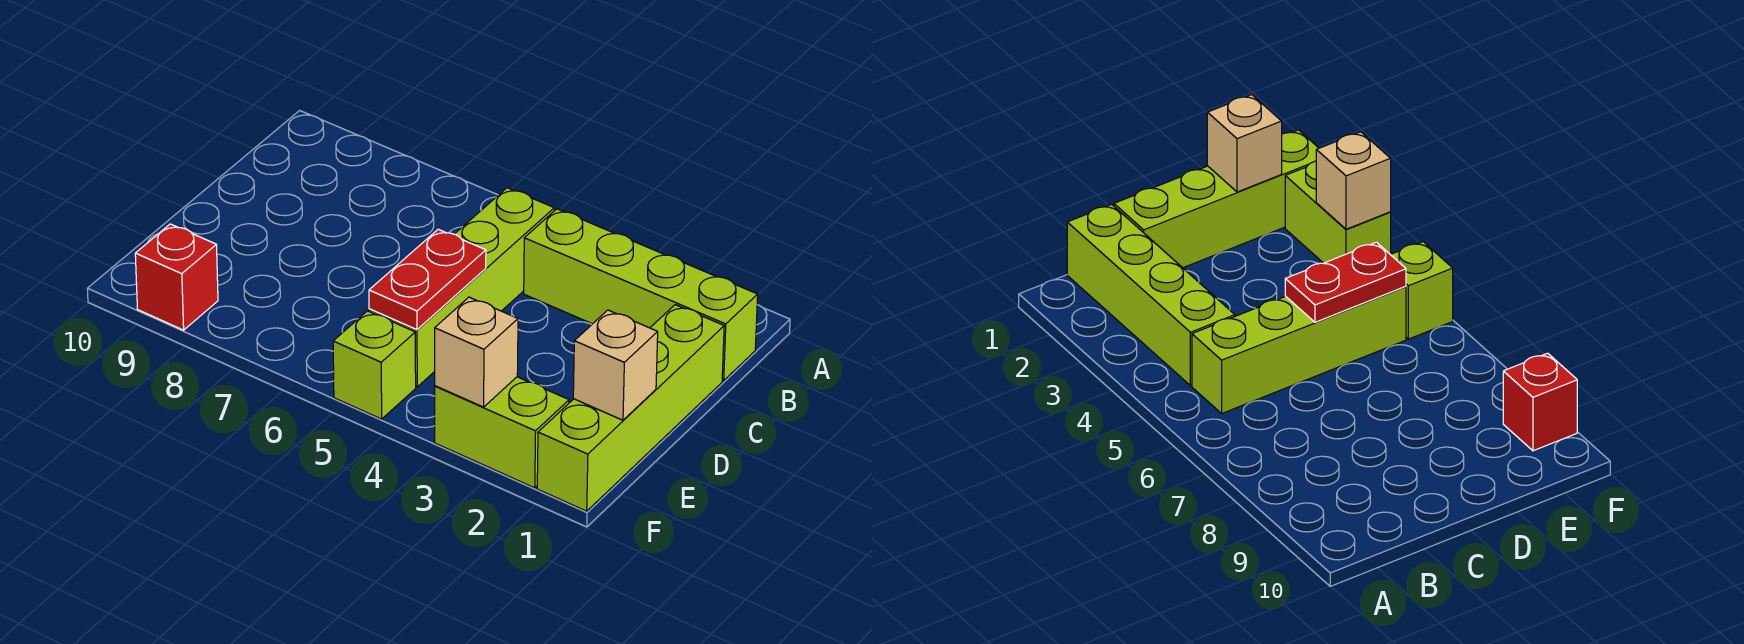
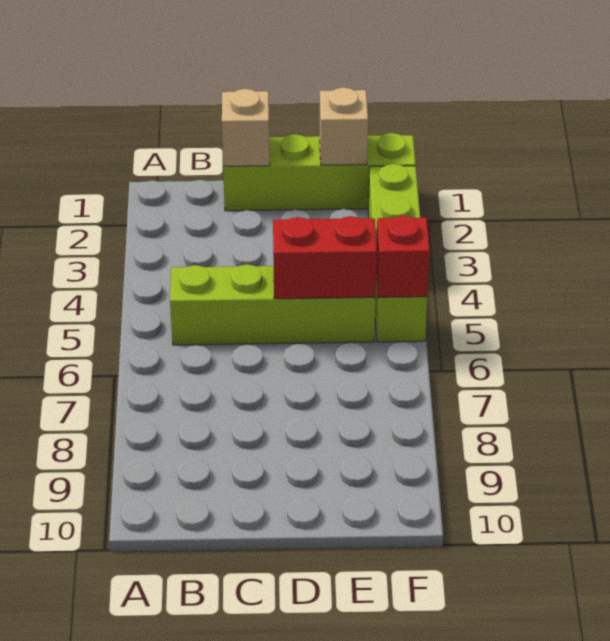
lime brick B1:B4 level 1 -> none
red plate D5:E5 level 2 -> red brick D5:E5 level 2
tan brick F3 level 2 -> tan brick C1 level 2
red brick F9 level 1 -> red brick F5 level 2

